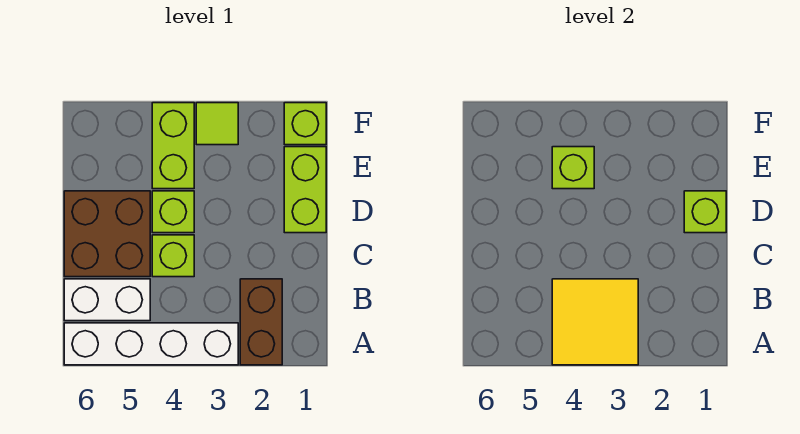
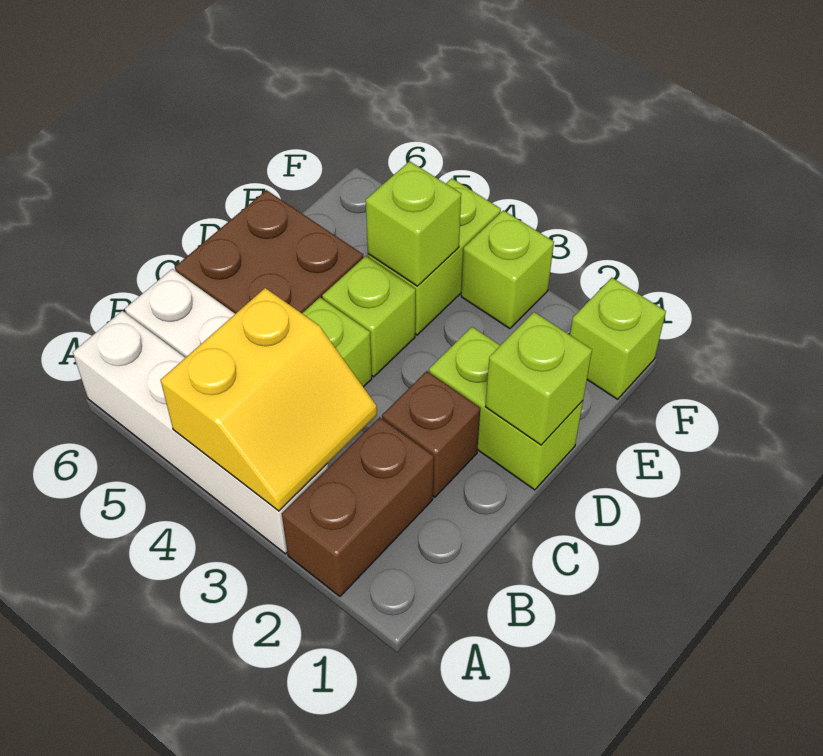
yellow tile A3:B4 level 2 -> yellow slope A3:B4 level 2 top 4
none -> brown brick C2 level 1
lime brick D1:E1 level 1 -> lime brick D1:D2 level 1
lime tile F3 level 1 -> lime brick F3 level 1

